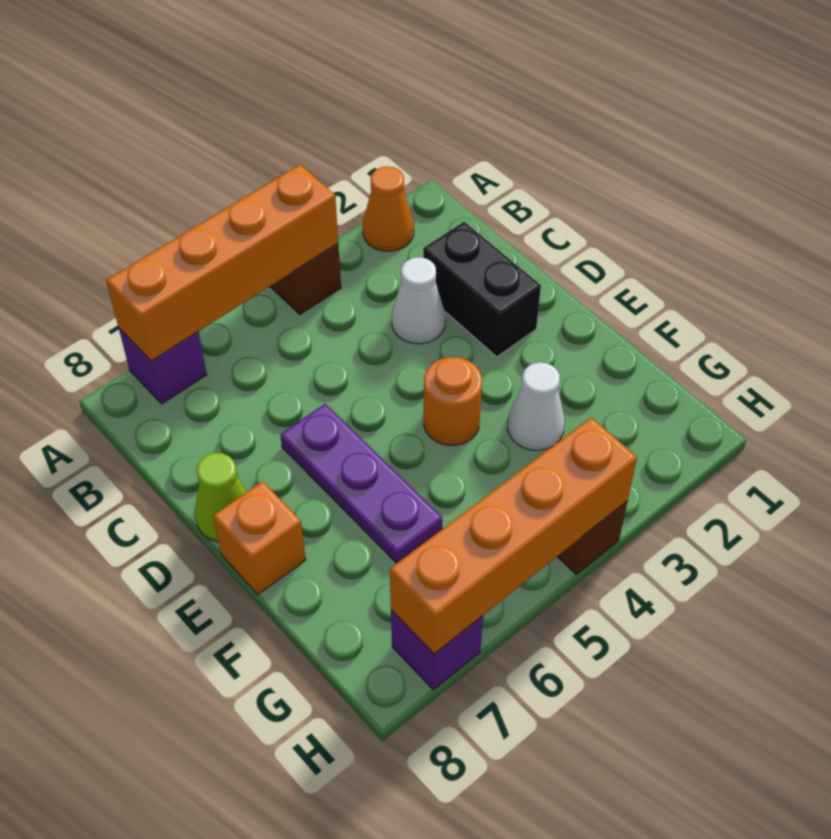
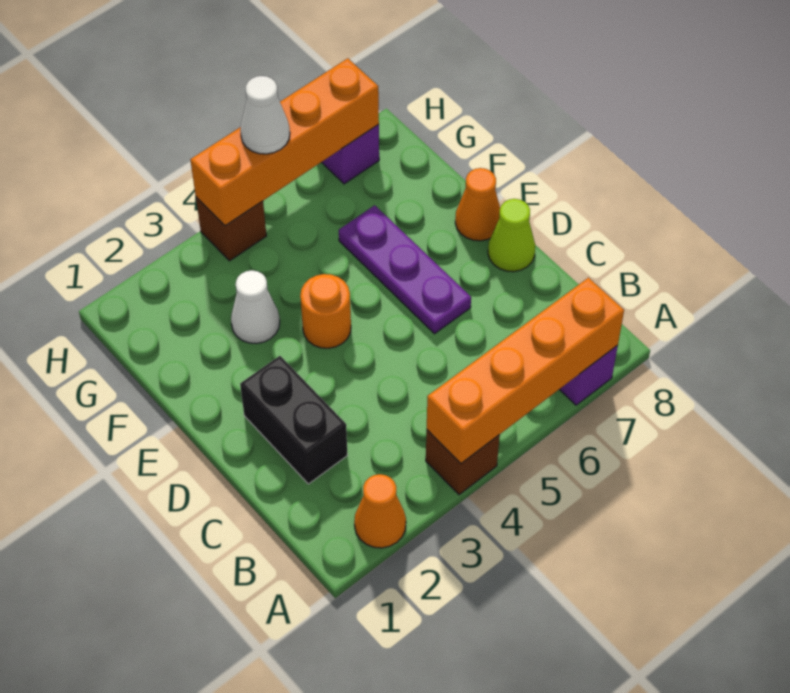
white cone C3 level 1 -> white cone H5 level 3
orange brick E8 level 1 -> orange cone E8 level 1

